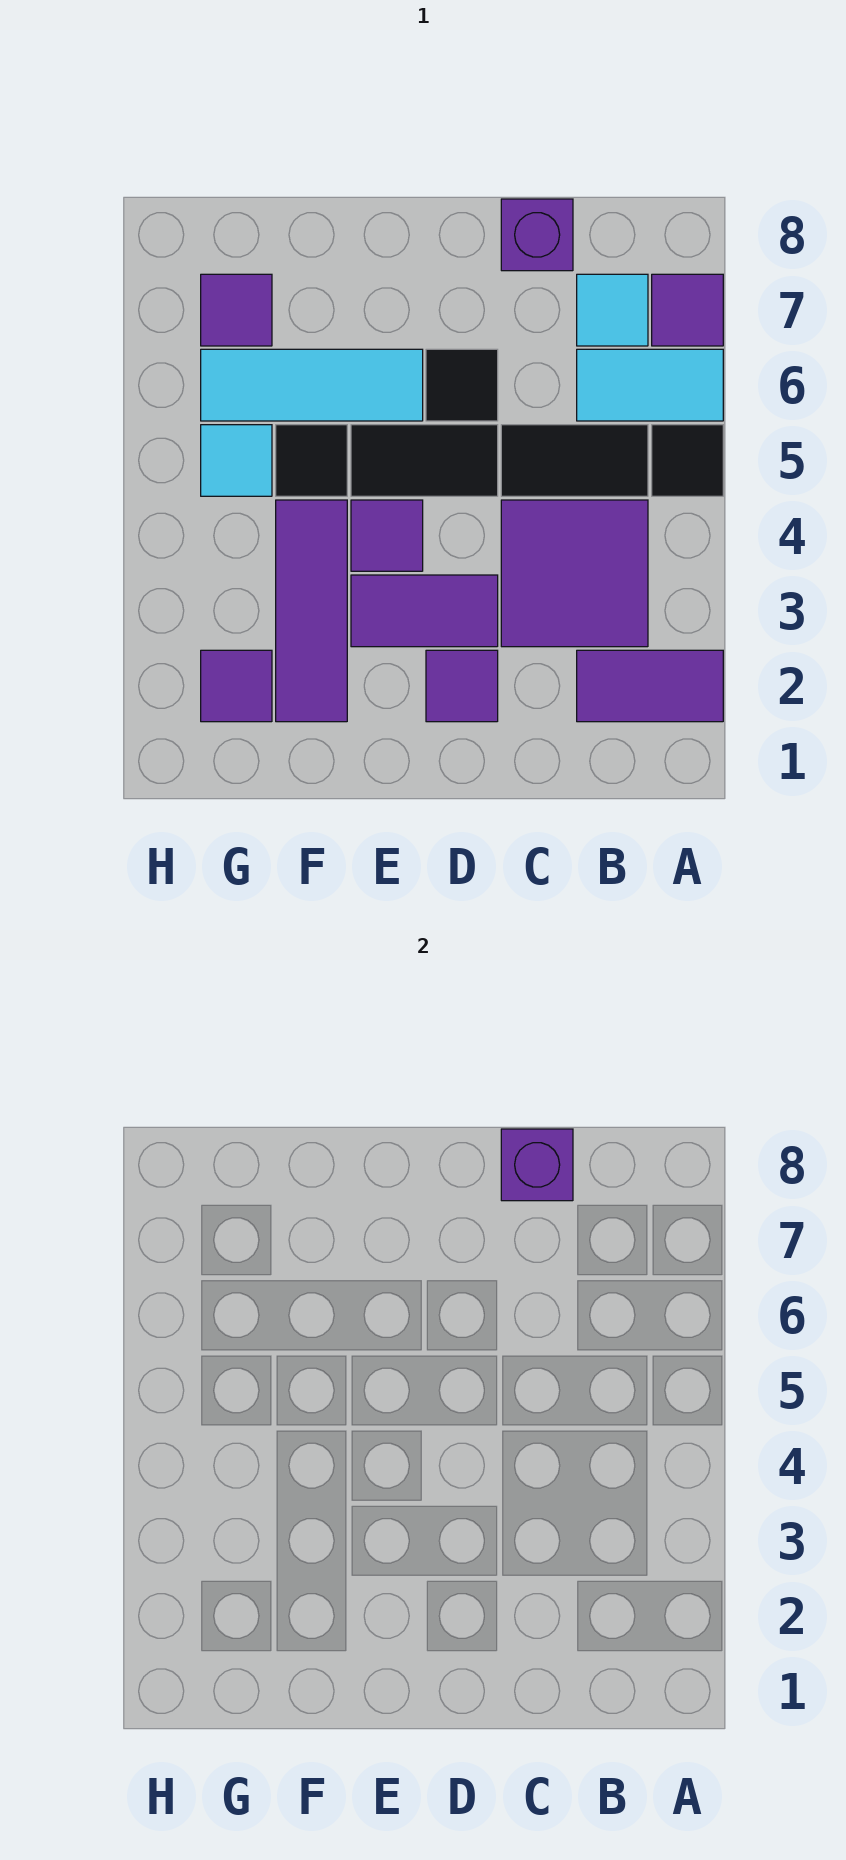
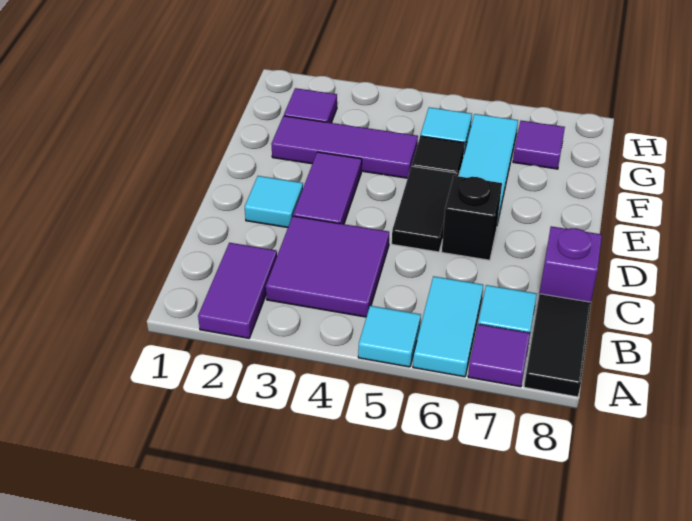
black tile A5 level 1 -> cyan tile A5 level 1
black tile B5:C5 level 1 -> black tile A8:B8 level 1
purple brick C8 level 2 -> none
purple tile D2 level 1 -> cyan tile D2 level 1
black tile D6 level 1 -> black brick D6 level 1
purple tile E4 level 1 -> none

